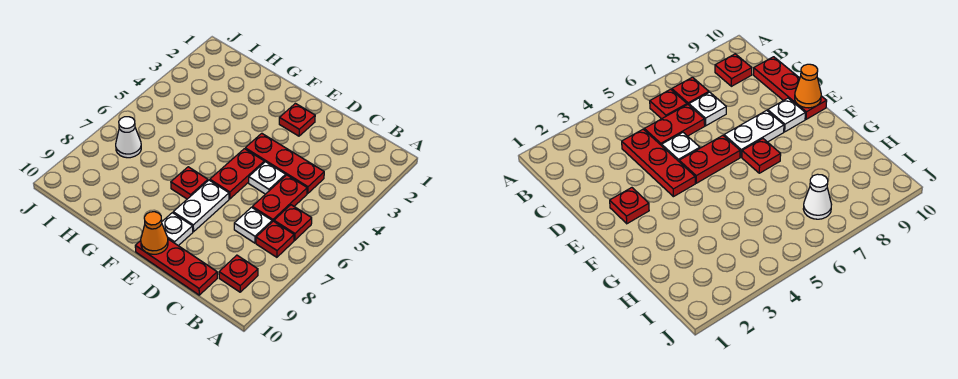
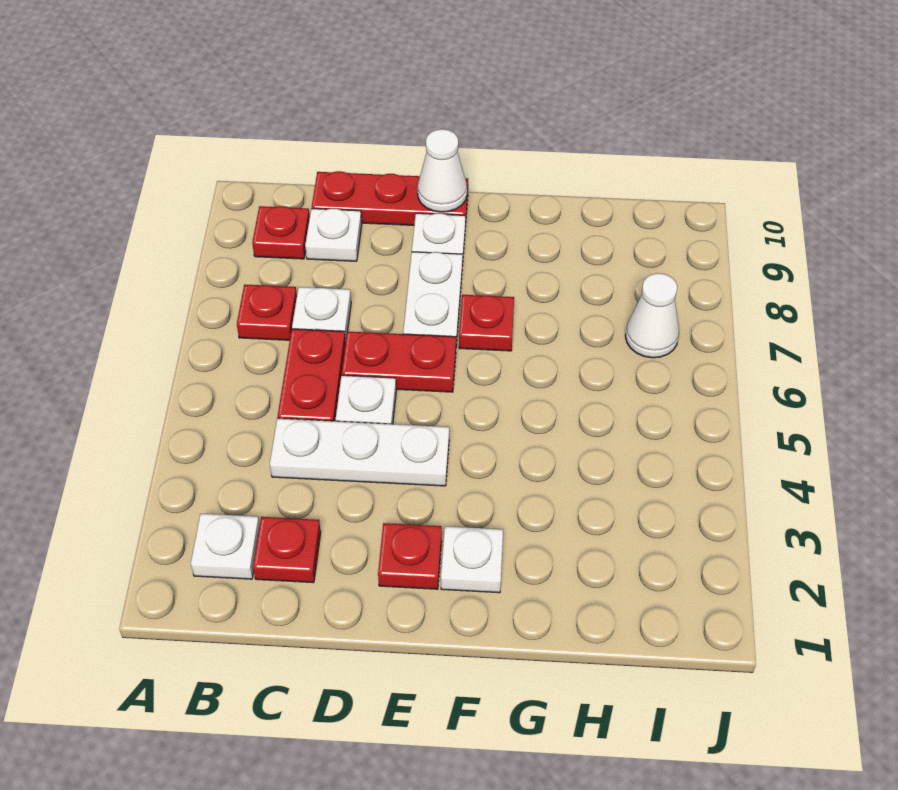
none -> white plate B2 level 1
red plate B6 level 1 -> red plate C2 level 1
red plate C4:E4 level 1 -> white plate C4:E4 level 1
none -> white plate C9 level 1
red plate E5:E6 level 1 -> red plate D6:E6 level 1
orange cone E10 level 2 -> white cone E10 level 2
none -> white plate F2 level 1

